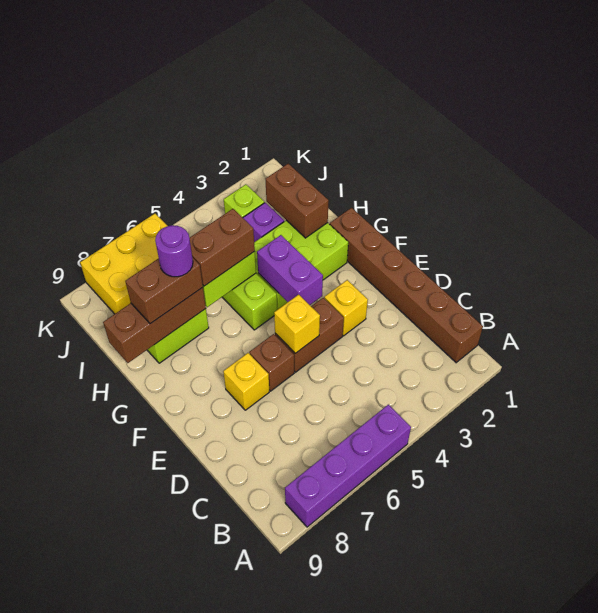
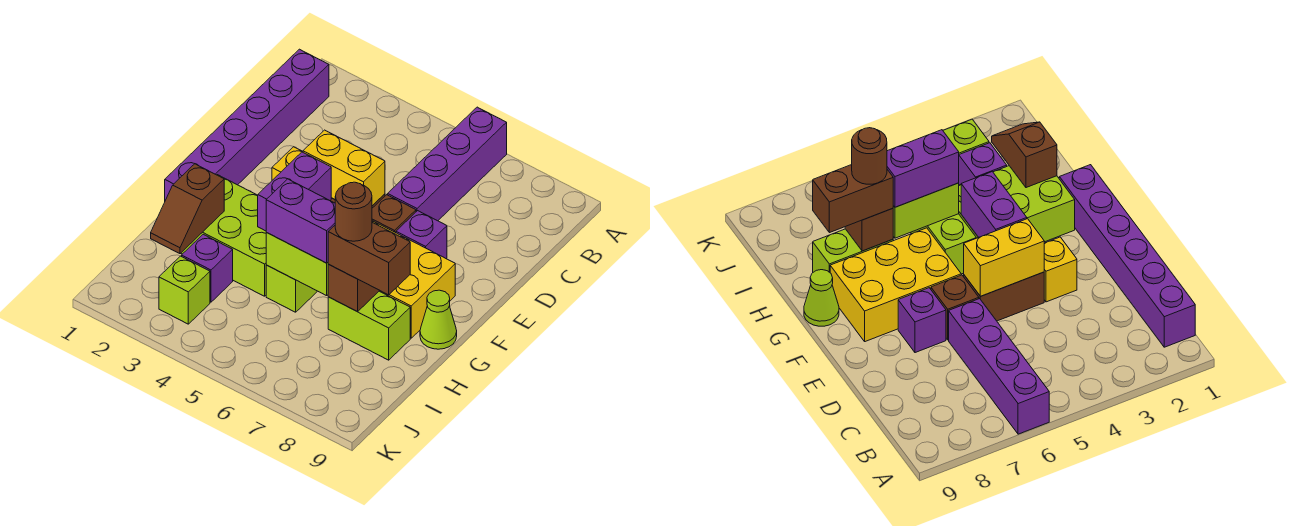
purple brick A5:A8 level 1 -> purple brick A6:D6 level 1
brown brick B1:G1 level 1 -> purple brick B1:G1 level 1
yellow brick E5 level 2 -> yellow brick E4:E5 level 2
yellow brick E7 level 1 -> purple brick E7 level 1
none -> lime cone G9 level 1
brown brick H2:I2 level 2 -> brown slope H2:I2 level 2 top H
brown brick H5:H6 level 3 -> purple brick H5:H6 level 3
brown brick H7:H9 level 2 -> brown brick H7 level 2
purple round brick H7 level 4 -> brown round brick H7 level 4
yellow brick J6:K8 level 1 -> yellow brick F6:G8 level 1

